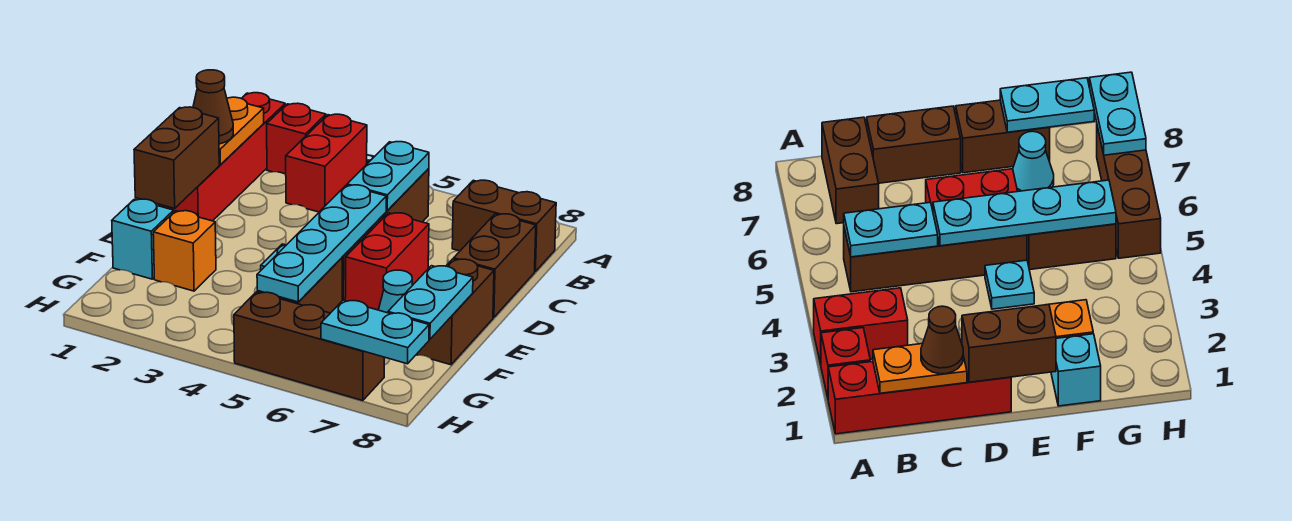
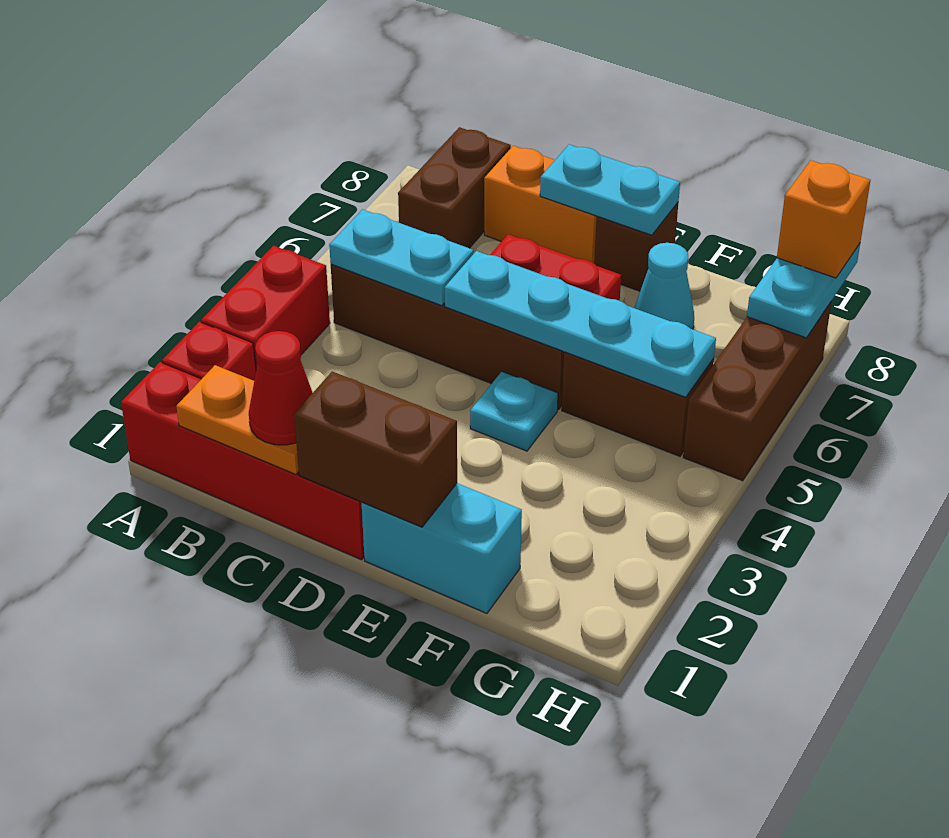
red brick A3:B3 level 1 -> red brick A3:A4 level 1
brown cone C1 level 3 -> red cone C1 level 3
brown brick C8:D8 level 1 -> orange brick C8:D8 level 1
brown brick E8:F8 level 1 -> brown brick E8 level 1
cyan brick F1 level 1 -> cyan brick E1:F1 level 1
orange brick F2 level 1 -> orange brick H8 level 3
cyan plate F8:G8 level 2 -> cyan plate D8:E8 level 2

